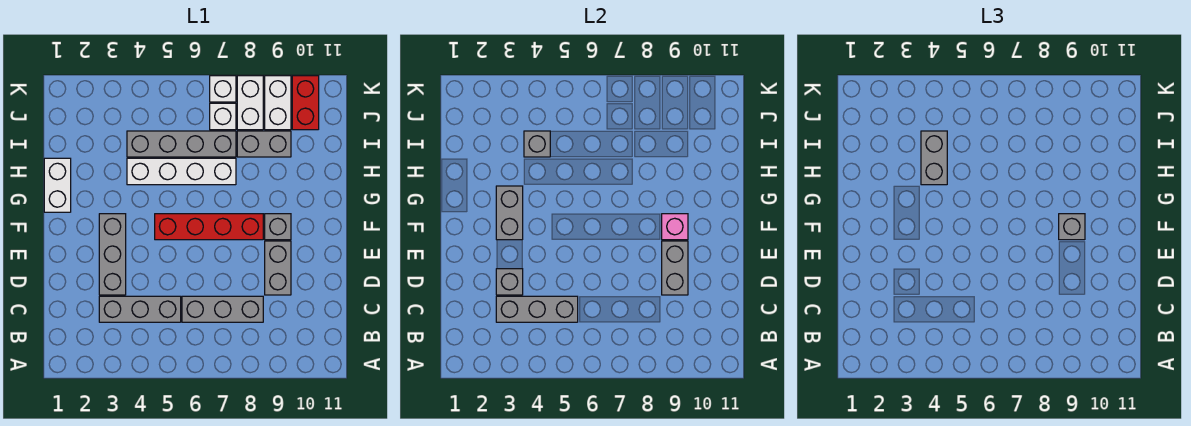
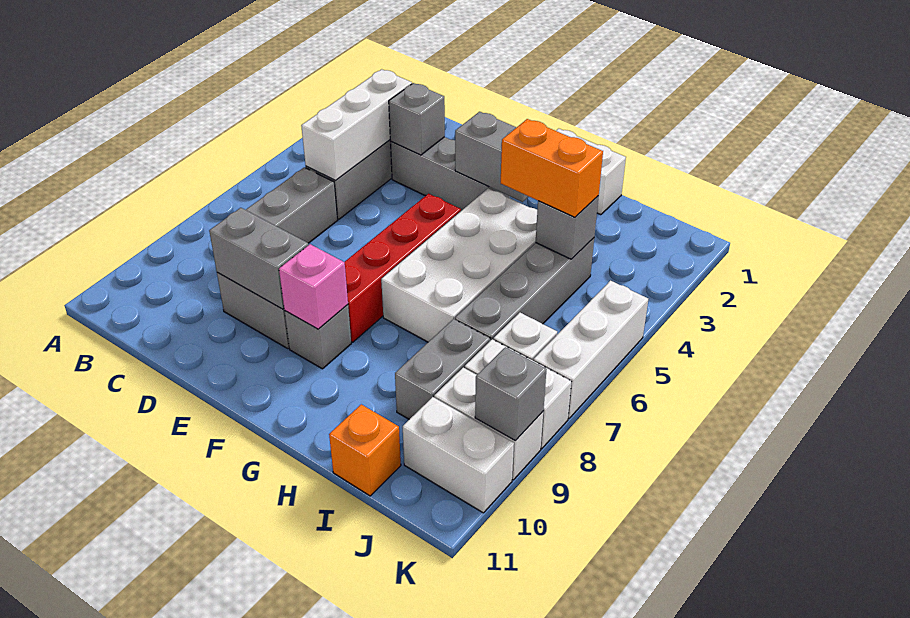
grey brick C3:C5 level 2 -> white brick C3:C5 level 2
grey brick F9 level 3 -> grey brick K9 level 2
white brick H4:H7 level 1 -> white brick G4:H7 level 1
grey brick H4:I4 level 3 -> orange brick H4:I4 level 3
none -> orange brick I11 level 1
red brick J10:K10 level 1 -> white brick J10:K10 level 1
white brick K7 level 1 -> white brick K5:K7 level 1

